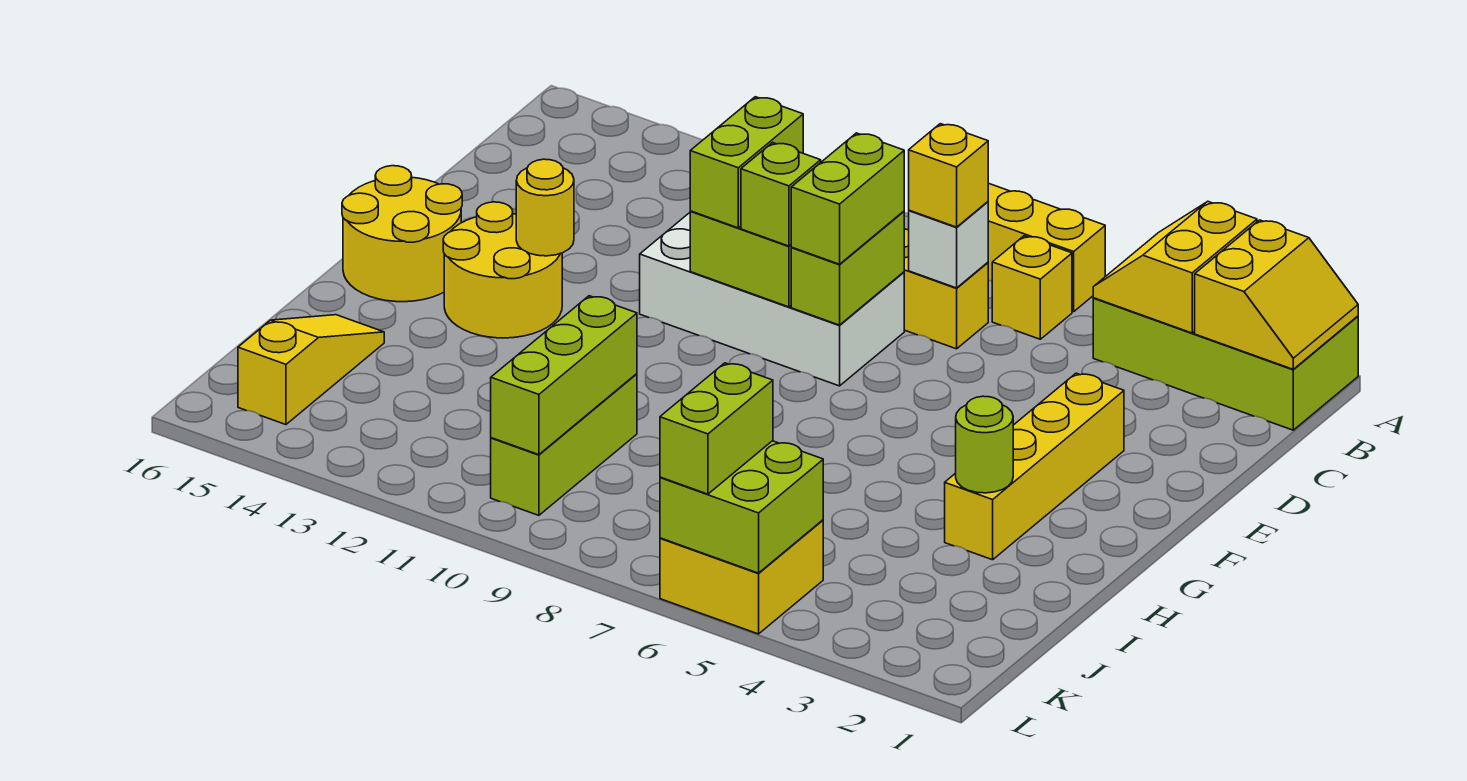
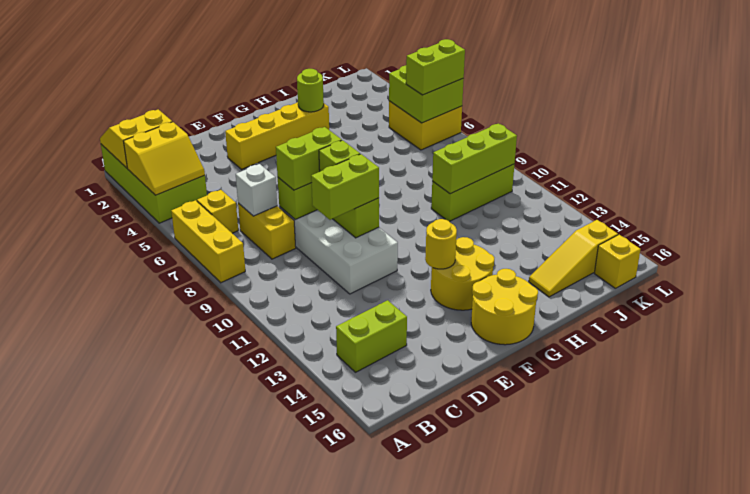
none -> lime brick B14:C14 level 1
yellow brick C7 level 3 -> yellow brick K16 level 1

